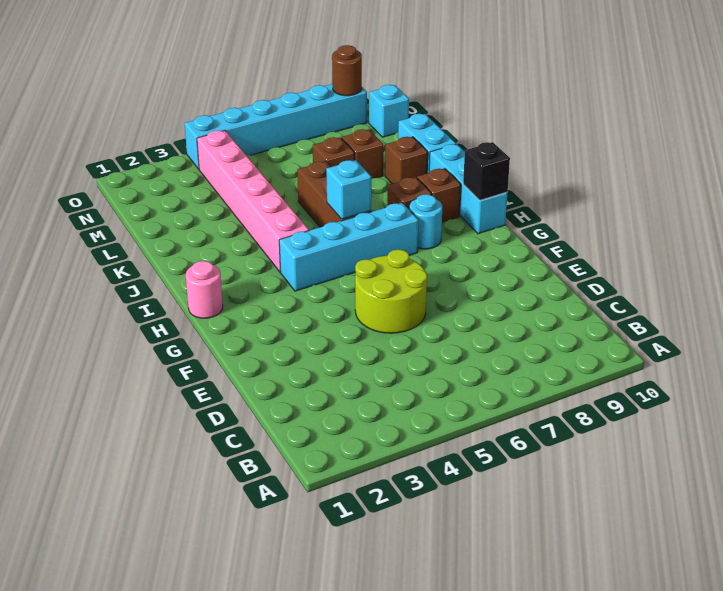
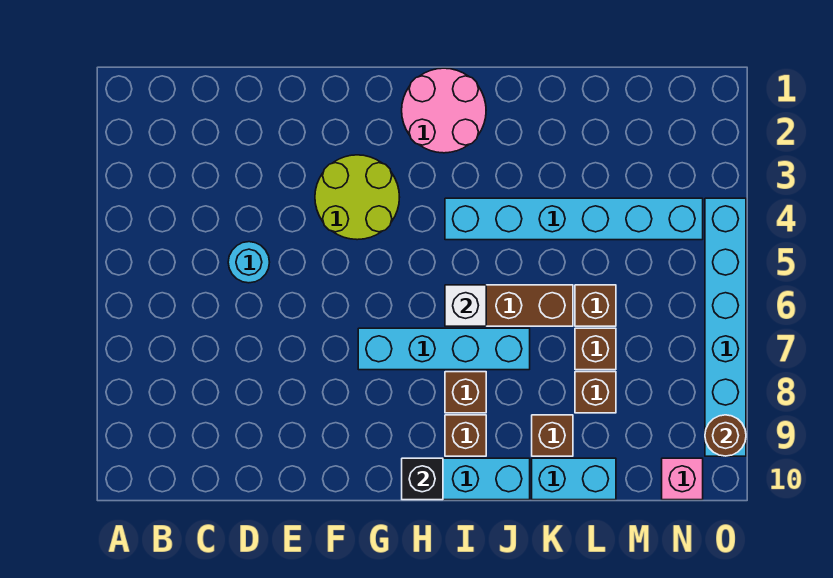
lime round brick E5:F6 level 1 -> lime round brick F3:G4 level 1
pink round brick H1 level 1 -> pink round brick H1:I2 level 1
cyan brick H4:H7 level 1 -> cyan brick G7:J7 level 1
cyan round brick H8 level 1 -> cyan round brick D5 level 1
pink brick I4:N4 level 1 -> cyan brick I4:N4 level 1
cyan brick I6 level 2 -> white brick I6 level 2
none -> brown brick L6 level 1
cyan brick N10 level 1 -> pink brick N10 level 1

